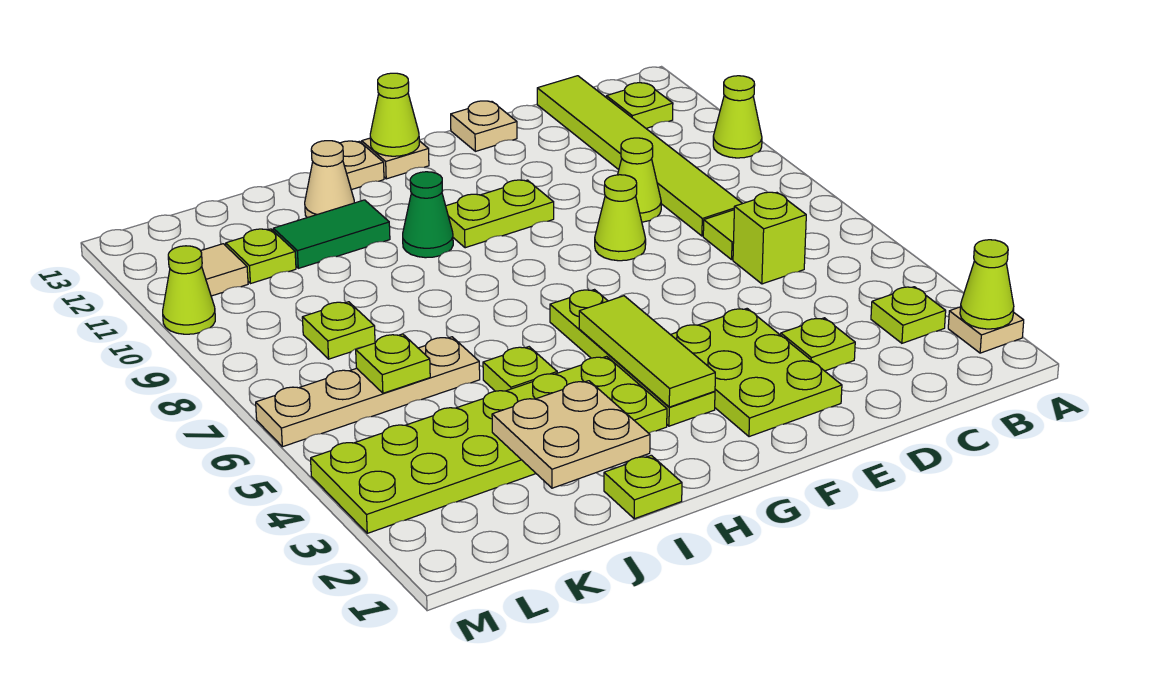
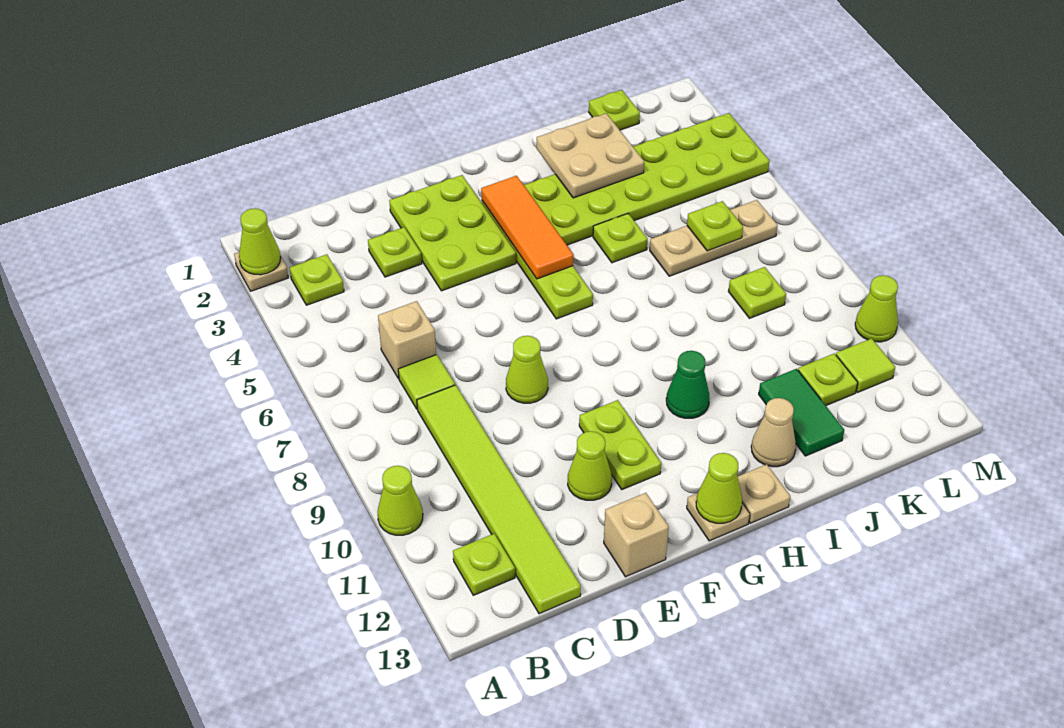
lime brick C6 level 1 -> tan brick C6 level 1
lime cone D9 level 1 -> lime cone E11 level 1
tan plate E13 level 1 -> tan brick E13 level 1
lime plate F10:G10 level 1 -> lime plate F10:F11 level 1
lime tile G3:G5 level 2 -> orange tile G3:G5 level 2
lime plate I1 level 1 -> lime plate K1 level 1
green tile I11:J11 level 1 -> green tile J11:J12 level 1
tan plate J6:M6 level 1 -> tan plate J6:L6 level 1
tan tile L11 level 1 -> lime tile L11 level 1

